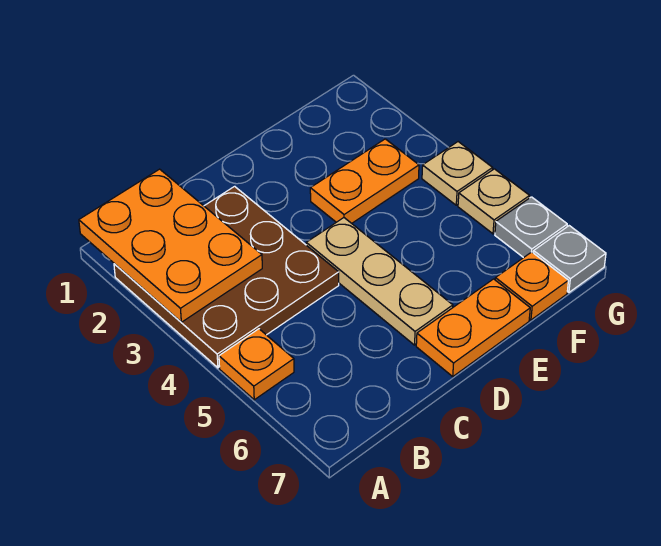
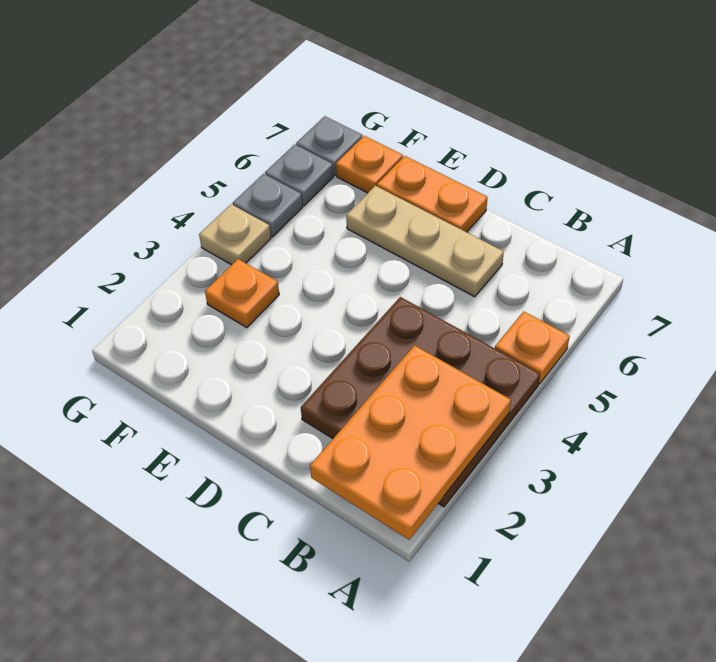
tan plate D4:D6 level 1 -> tan plate C6:E6 level 1
orange plate E3:F3 level 1 -> orange plate F3 level 1
tan plate G5 level 1 -> grey plate G5 level 1

